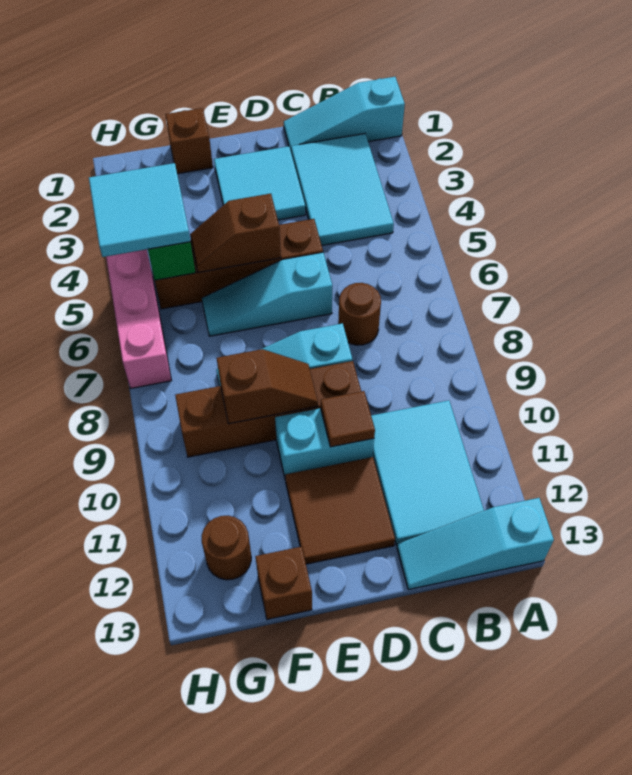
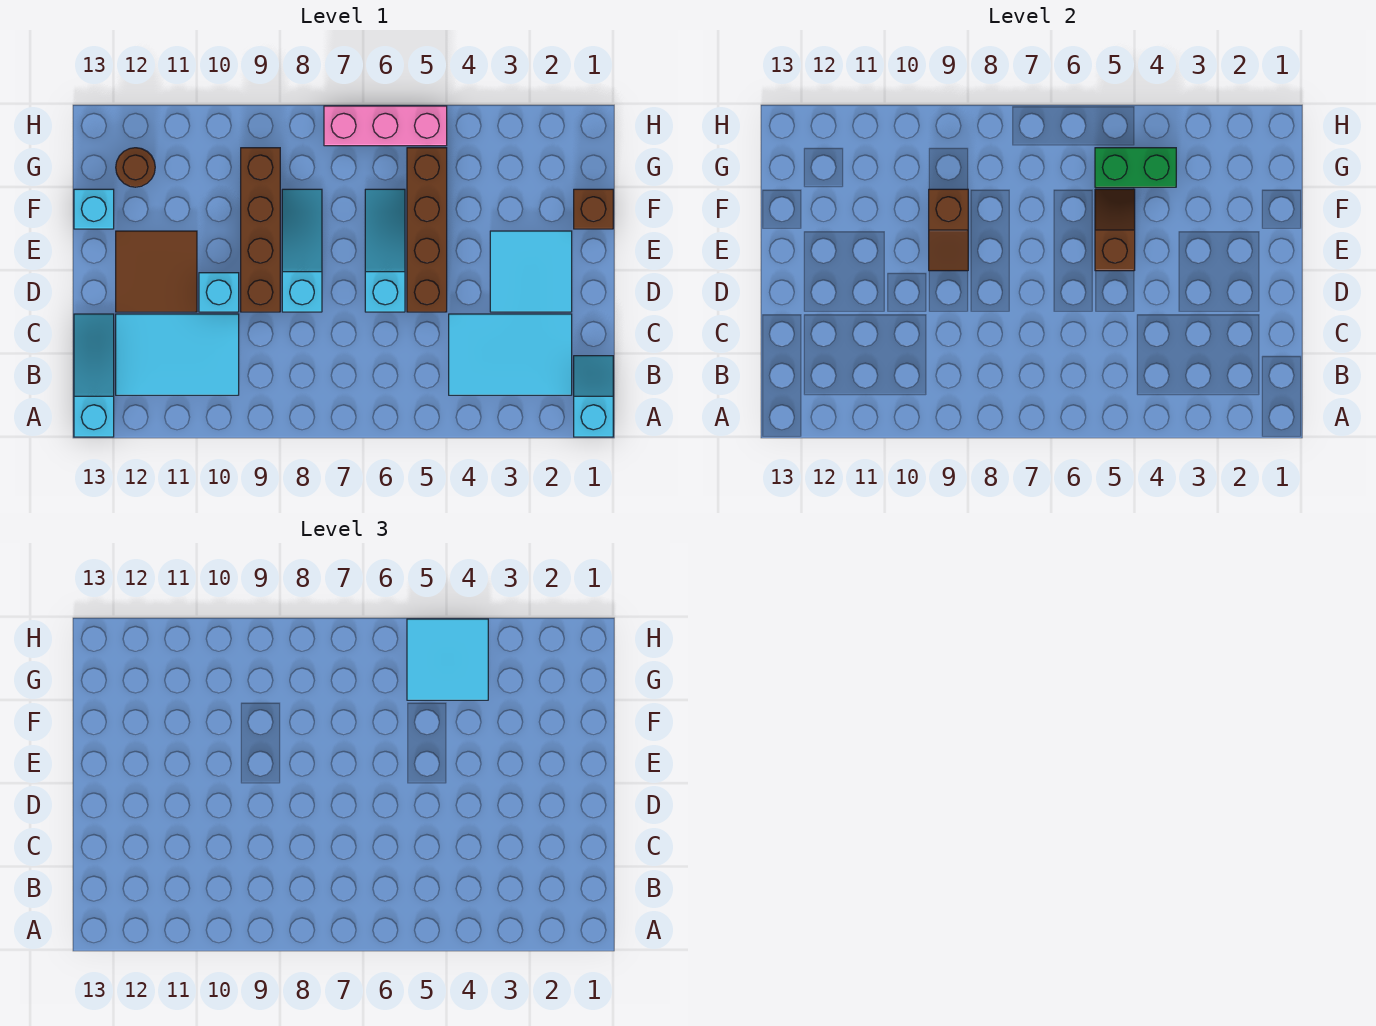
cyan slope A1:C1 level 1 top A -> cyan slope A1:B1 level 1 top A
brown round brick C7 level 1 -> none
cyan brick D10:E10 level 1 -> cyan brick D10 level 1
brown tile D10 level 2 -> none
brown brick F13 level 1 -> cyan brick F13 level 1

